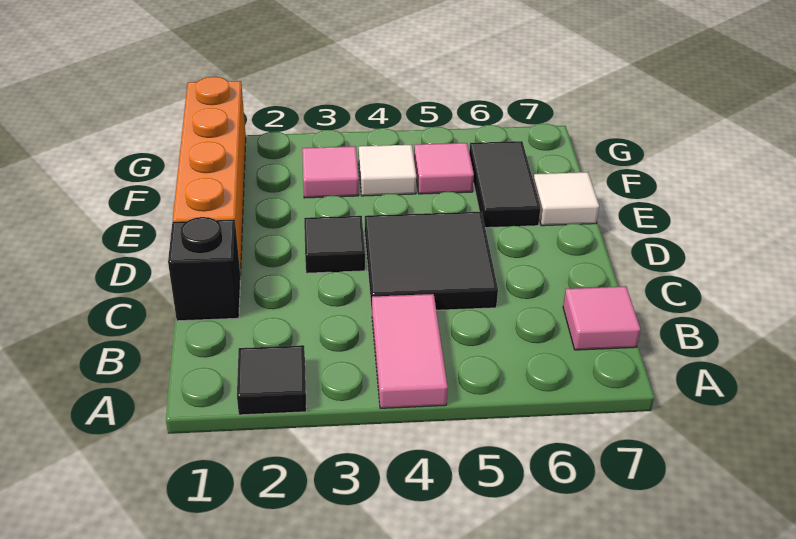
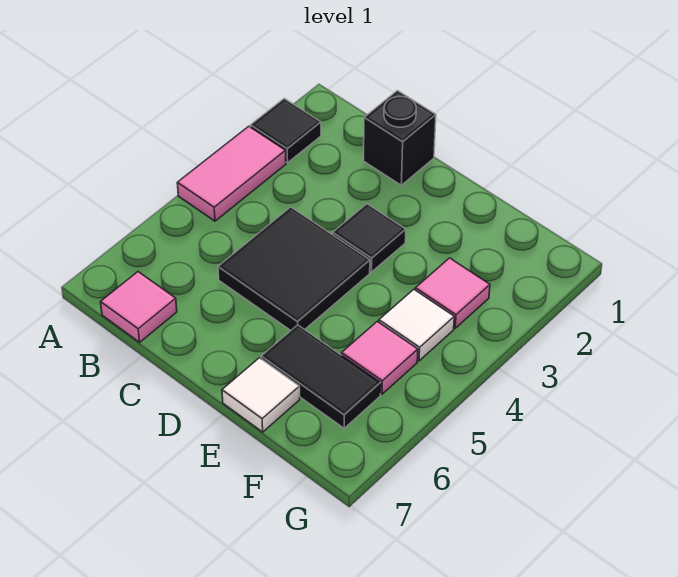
pink tile A4:B4 level 1 -> pink tile A3:A4 level 1
orange brick D1:G1 level 1 -> none

